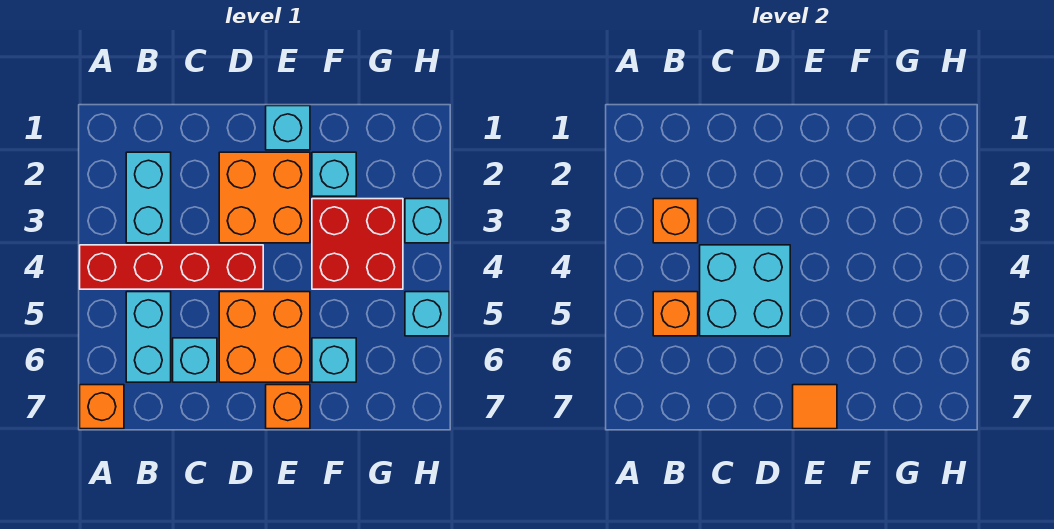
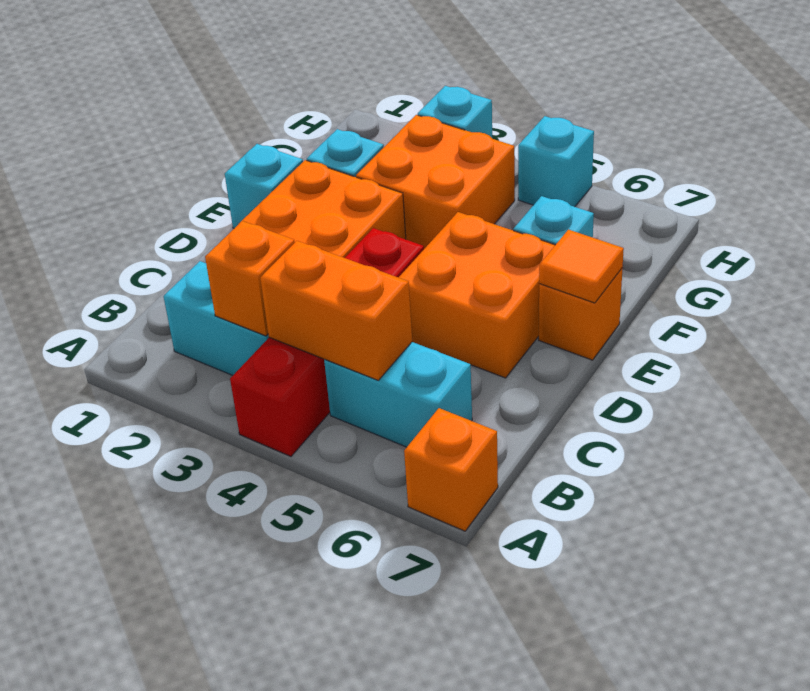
orange brick B5 level 2 -> orange brick B4:B5 level 2
cyan brick C4:D5 level 2 -> none
cyan brick C6 level 1 -> none
red brick F3:G4 level 1 -> orange brick F3:G4 level 1

